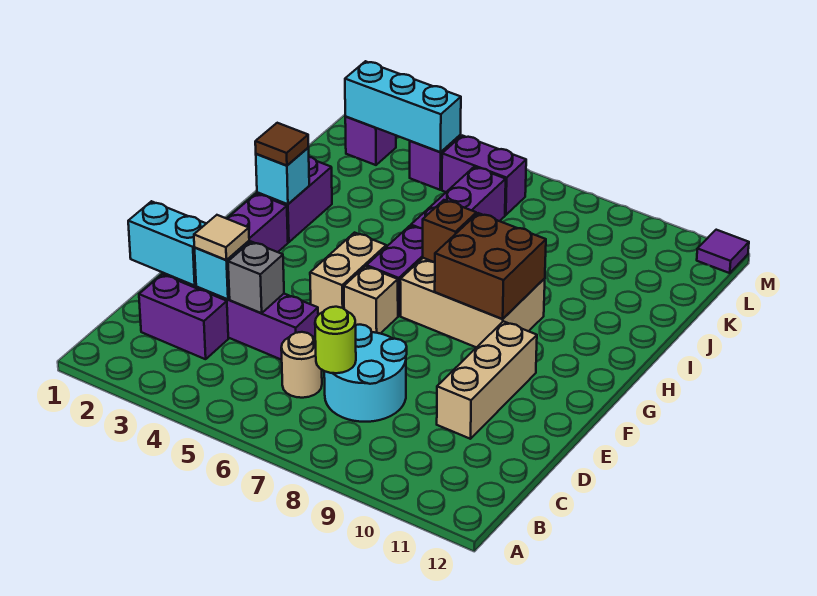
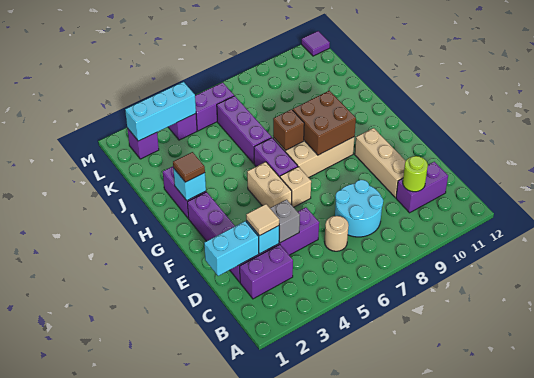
lime round brick C7 level 2 -> lime round brick C10 level 2
none -> purple brick C10:C11 level 1

